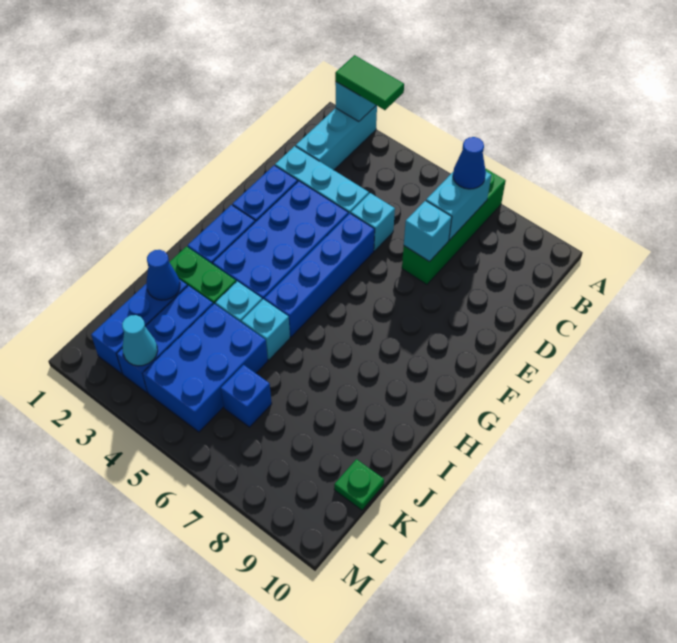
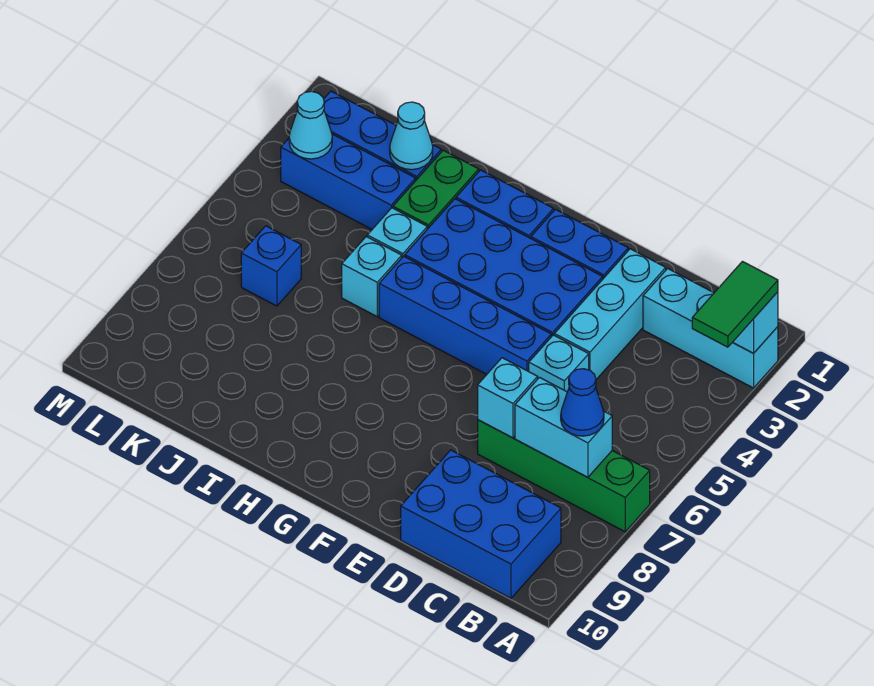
blue cone J2 level 2 -> cyan cone J2 level 2
blue brick J4:L5 level 1 -> blue brick B9:D10 level 1
green plate K10 level 1 -> none

